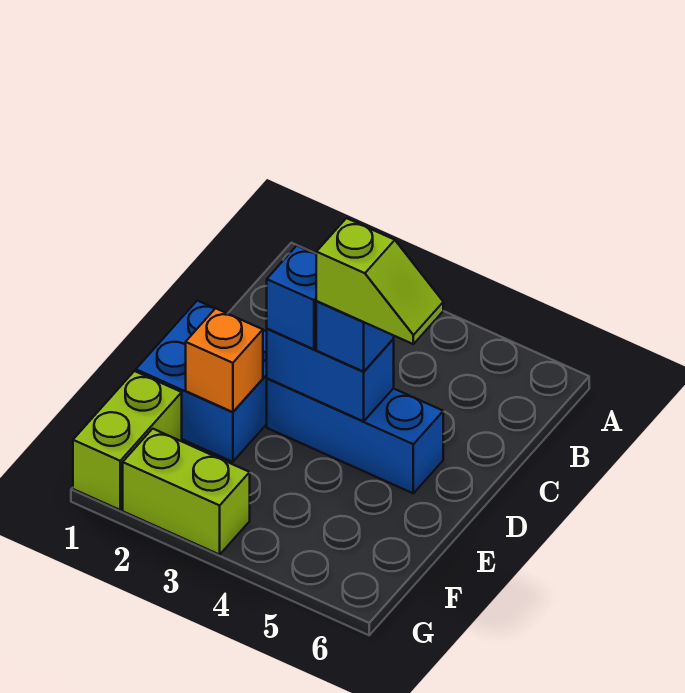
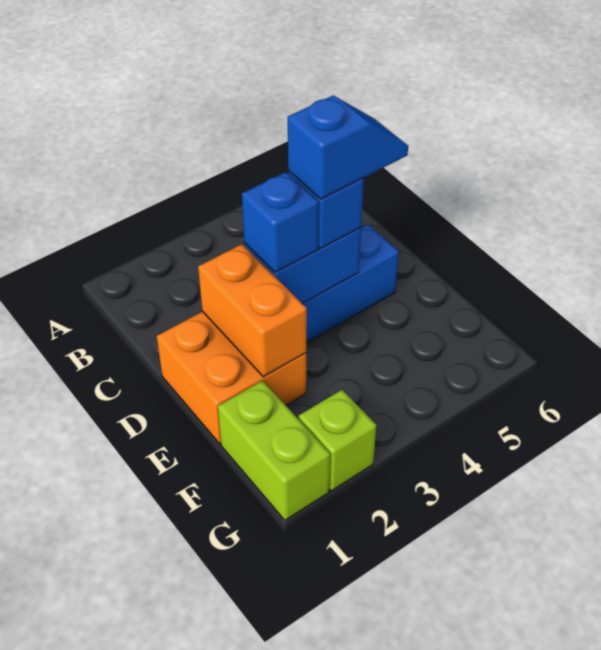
blue brick D1:E2 level 1 -> orange brick D1:E2 level 1
lime slope D4:D5 level 4 top 4 -> blue slope D4:D5 level 4 top 4
orange brick E2 level 2 -> orange brick D2:E2 level 2
lime brick G2:G3 level 1 -> lime brick G2 level 1

